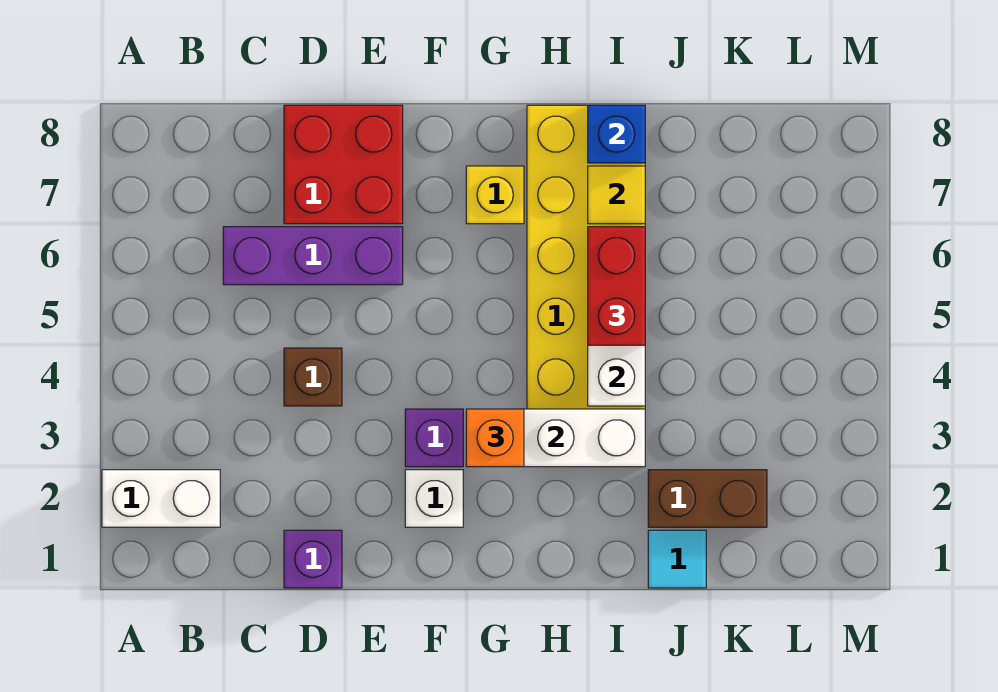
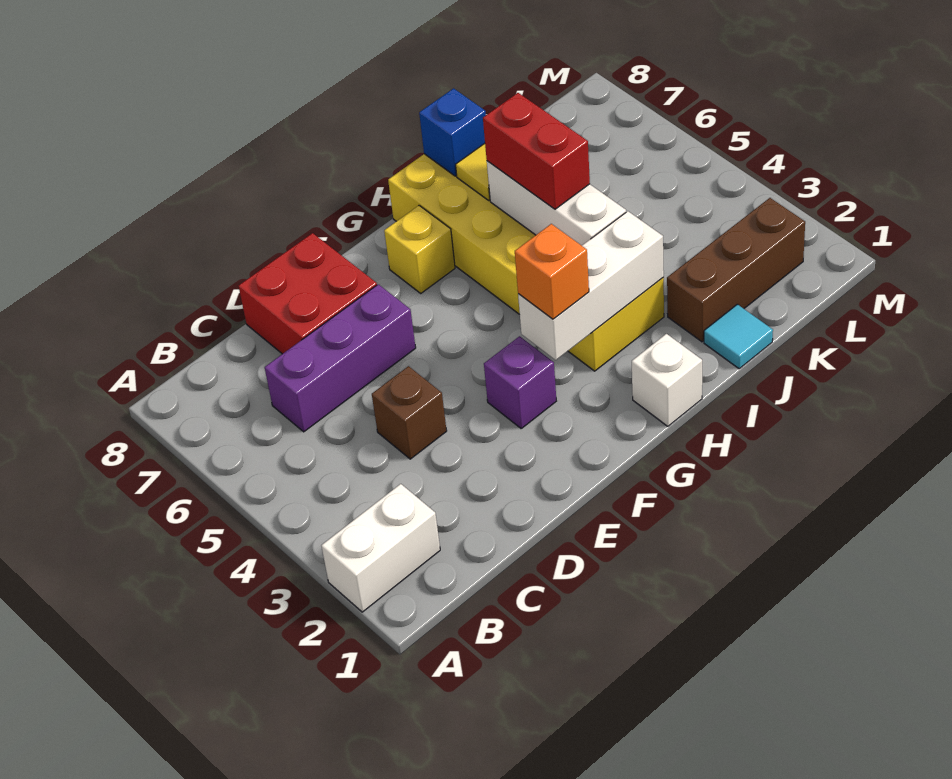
purple brick D1 level 1 -> none
white brick F2 level 1 -> white brick H1 level 1
brown brick J2:K2 level 1 -> brown brick J2:L2 level 1

